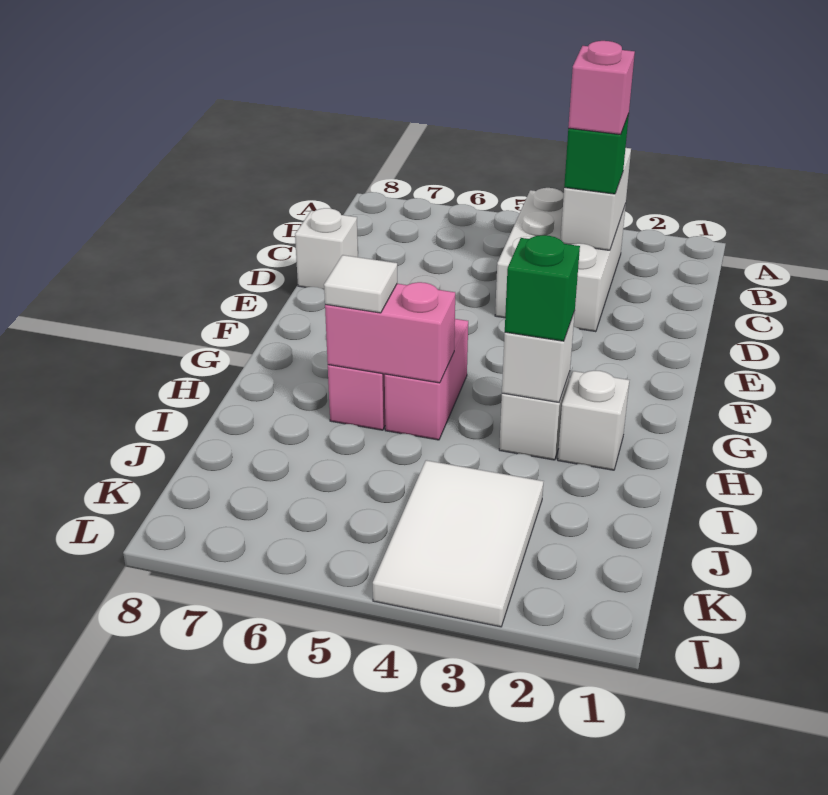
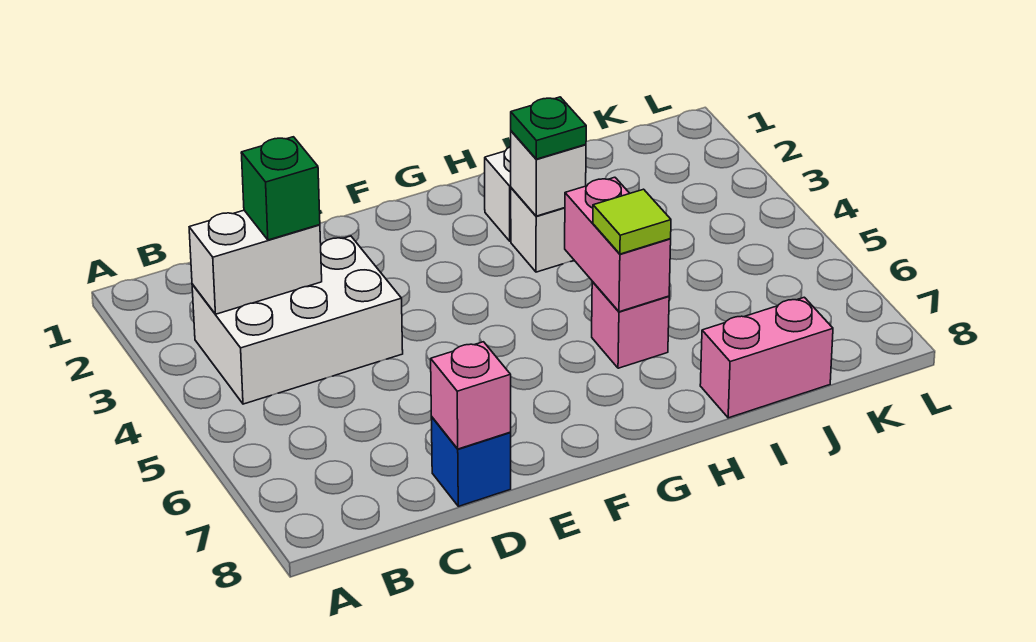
pink brick C3 level 4 -> pink brick D8 level 2
white brick D8 level 1 -> blue brick D8 level 1
pink brick G5:H5 level 1 -> pink brick I8:J8 level 1
green brick H3 level 3 -> green plate H3 level 3
white tile H6 level 3 -> lime tile H6 level 3
white tile J3:L4 level 1 -> none

